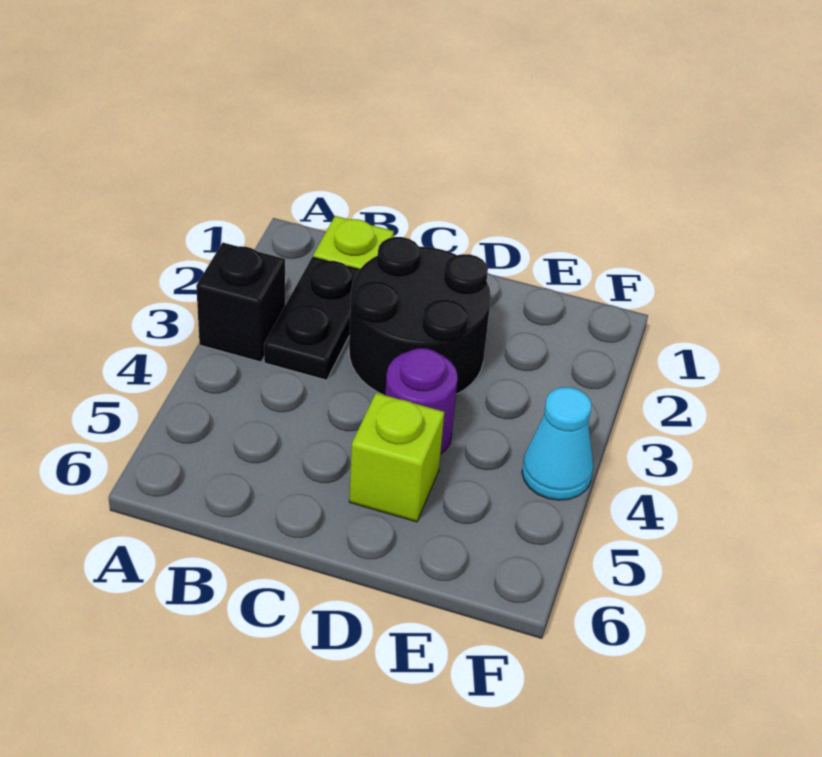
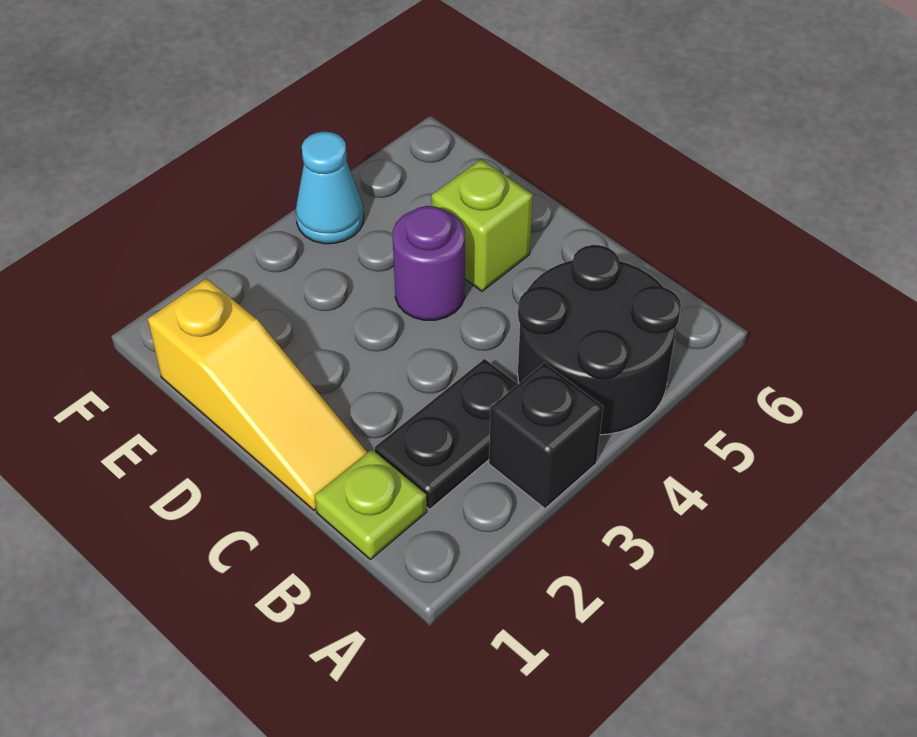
none -> yellow slope C1:E1 level 1 top E
black round brick C2:D3 level 1 -> black round brick A4:B5 level 1

